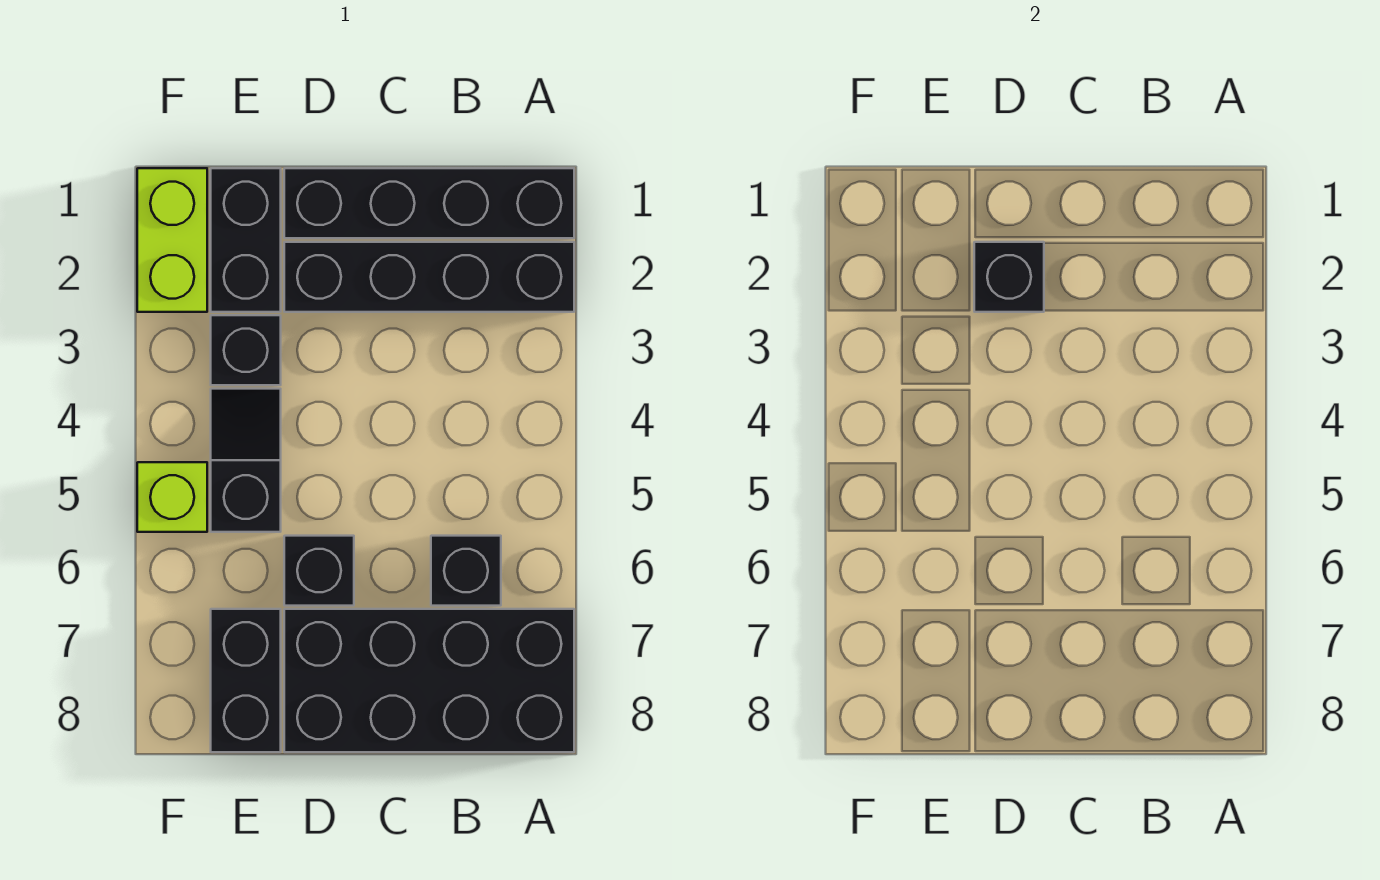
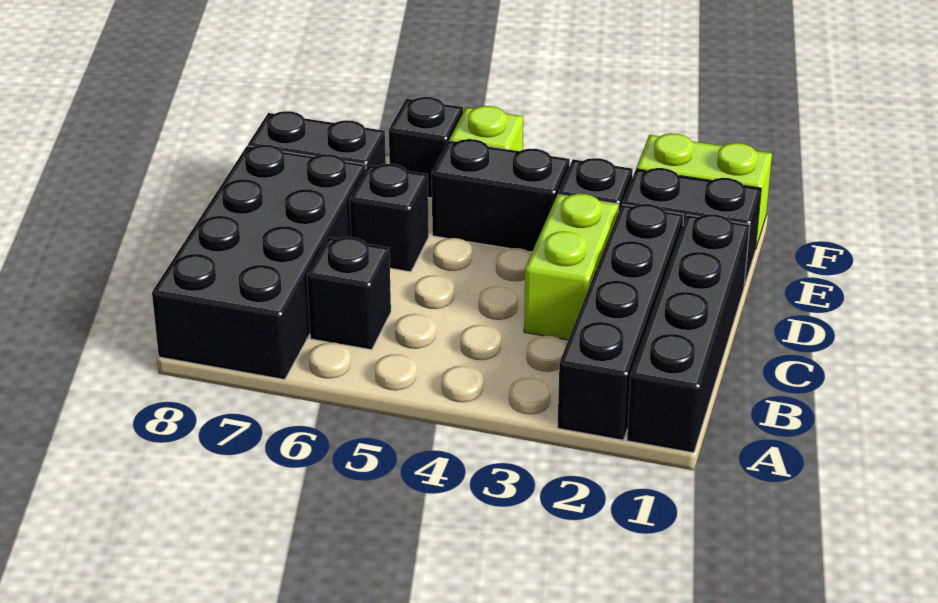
none -> lime brick C3:D3 level 1
black brick D2 level 2 -> black brick F6 level 1
black slope E4:E5 level 1 top 5 -> black brick E4:E5 level 1

